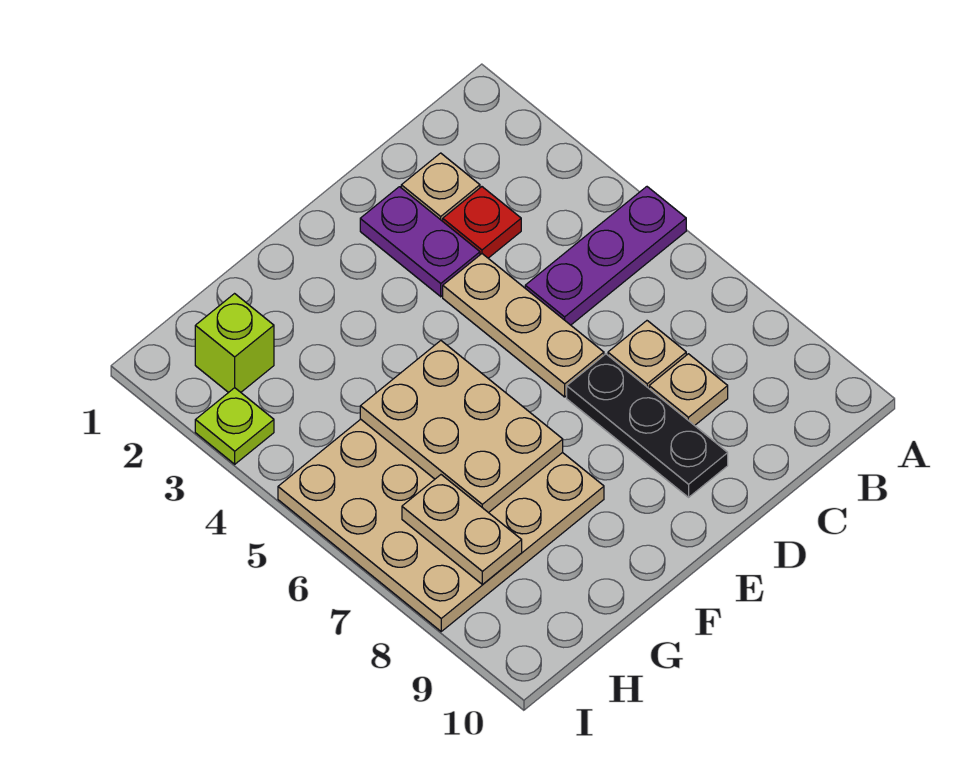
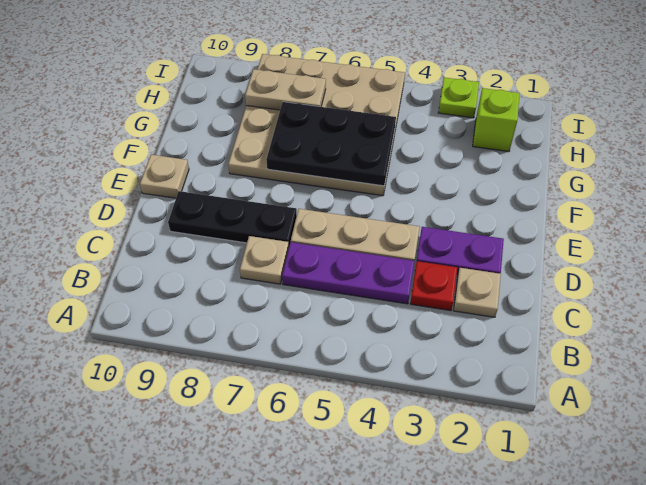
purple plate A5:C5 level 1 -> purple plate C4:C6 level 1
tan plate C8 level 1 -> tan plate E10 level 1
tan plate F5:G7 level 2 -> black plate F5:G7 level 2

